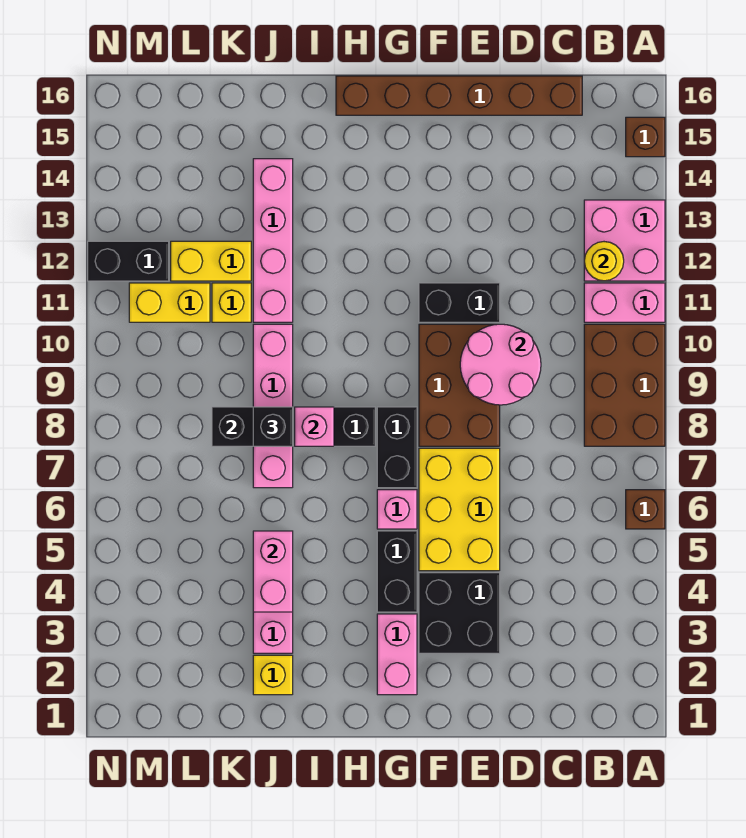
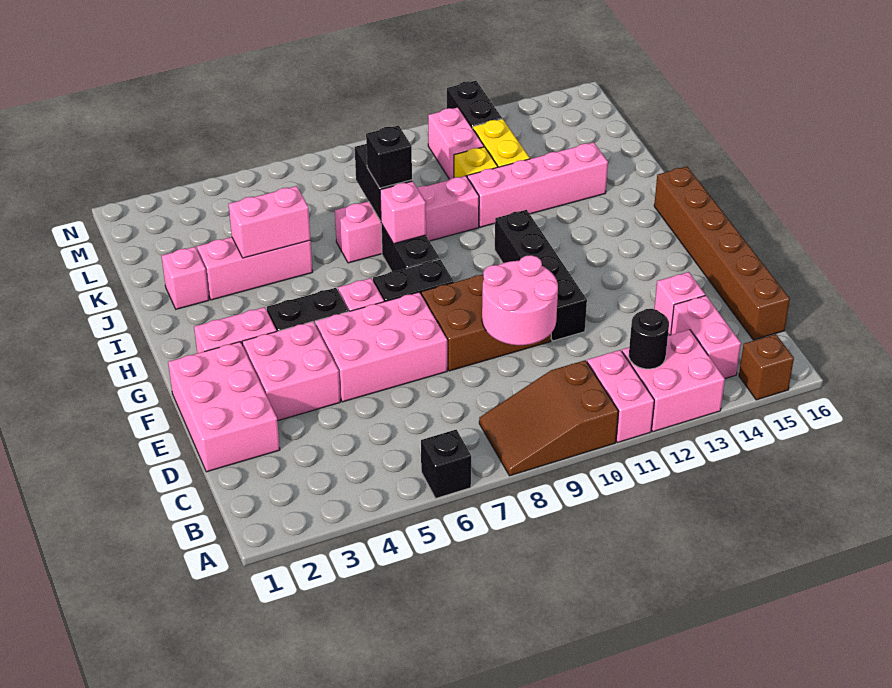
brown brick A6 level 1 -> black brick A6 level 1
brown brick A8:B10 level 1 -> brown slope A8:B10 level 1 top 10
yellow round brick B12 level 2 -> black round brick B12 level 2
none -> pink brick B14:C14 level 1
none -> pink brick D1:F2 level 1
none -> pink brick D14 level 1
black brick E3:F4 level 1 -> pink brick E3:F4 level 1
yellow brick E5:F7 level 1 -> pink brick E5:F7 level 1
black brick E11:F11 level 1 -> black brick E11:H11 level 1
yellow brick J2 level 1 -> pink brick J2 level 1
yellow brick L11:M11 level 1 -> pink brick L11:M11 level 1

